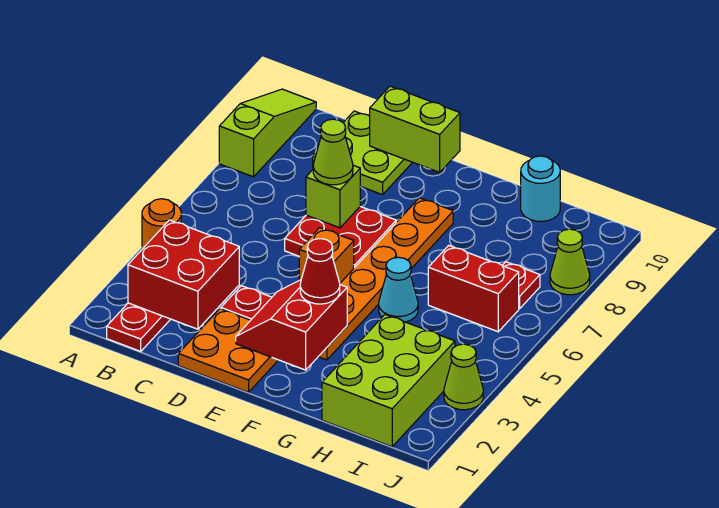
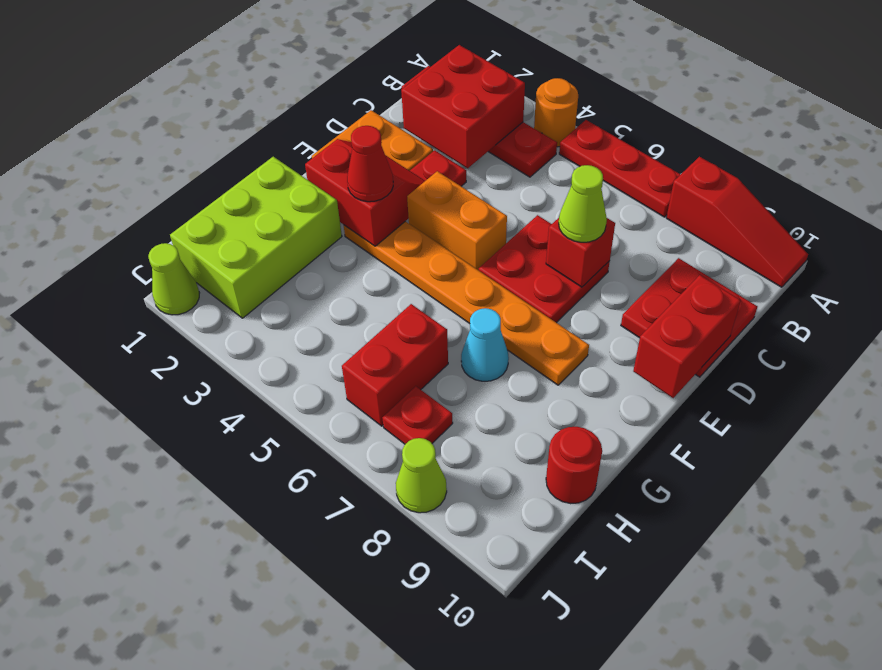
none -> red plate A5:A7 level 1
lime slope A8:A10 level 1 top 8 -> red slope A8:A10 level 1 top 8
lime plate C9:D10 level 1 -> red plate C9:D10 level 1
lime brick D7 level 2 -> red brick D7 level 2
lime brick D10:E10 level 2 -> red brick D10:E10 level 2
orange brick E5 level 1 -> orange brick E4:E5 level 1
cyan cone G5 level 1 -> cyan cone G7 level 1
lime brick H1:I3 level 1 -> lime brick G1:I2 level 1
cyan round brick H10 level 1 -> red round brick H10 level 1
lime cone J3 level 1 -> lime cone J1 level 1

